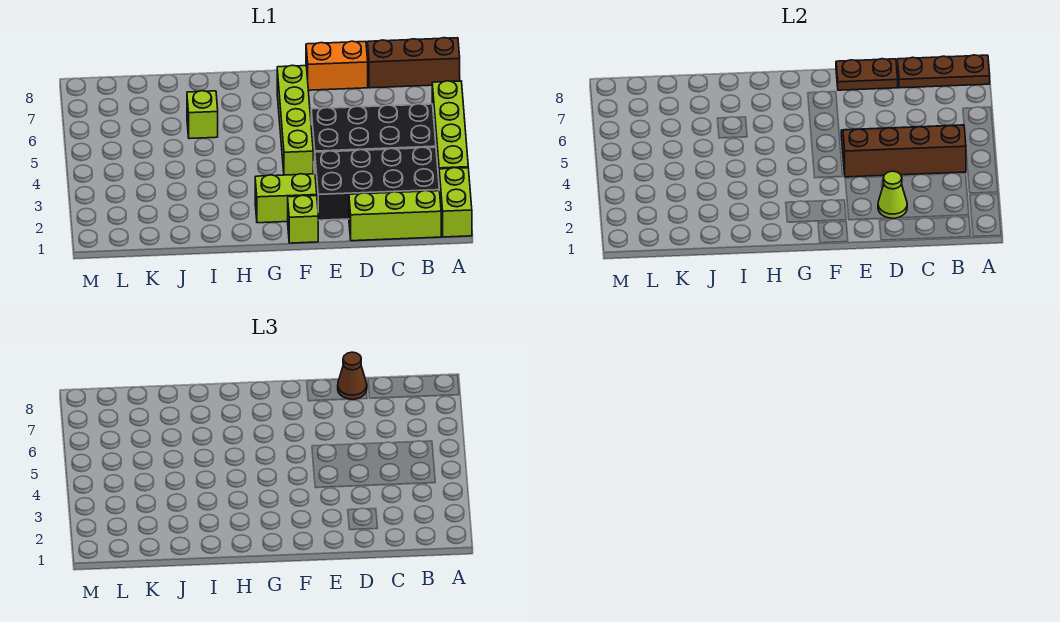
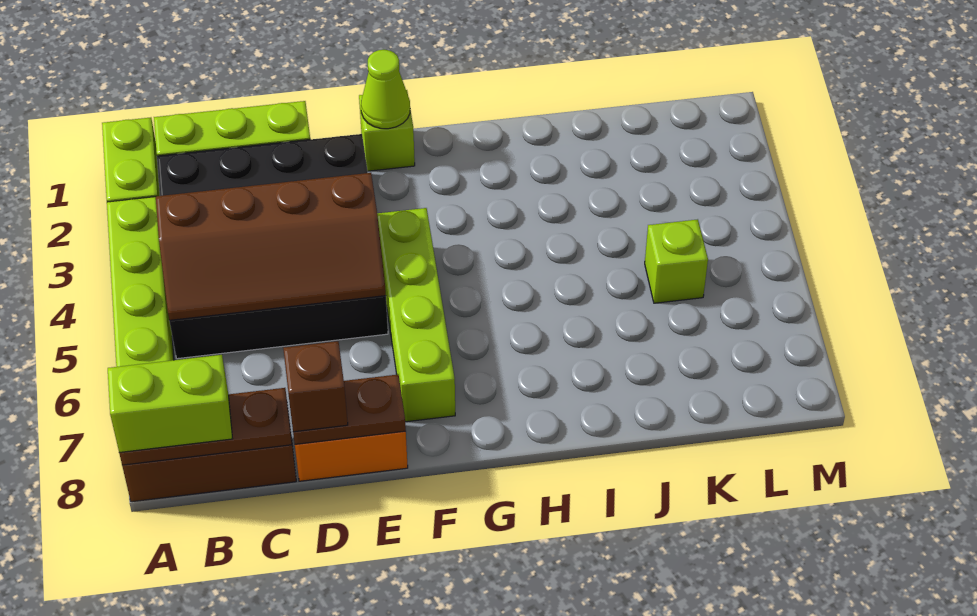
lime cone D2 level 2 -> lime cone F1 level 2
brown cone D8 level 3 -> brown brick D8 level 3
lime brick F2:G2 level 1 -> lime brick A8:B8 level 3
lime brick I6 level 1 -> lime brick K5 level 1

